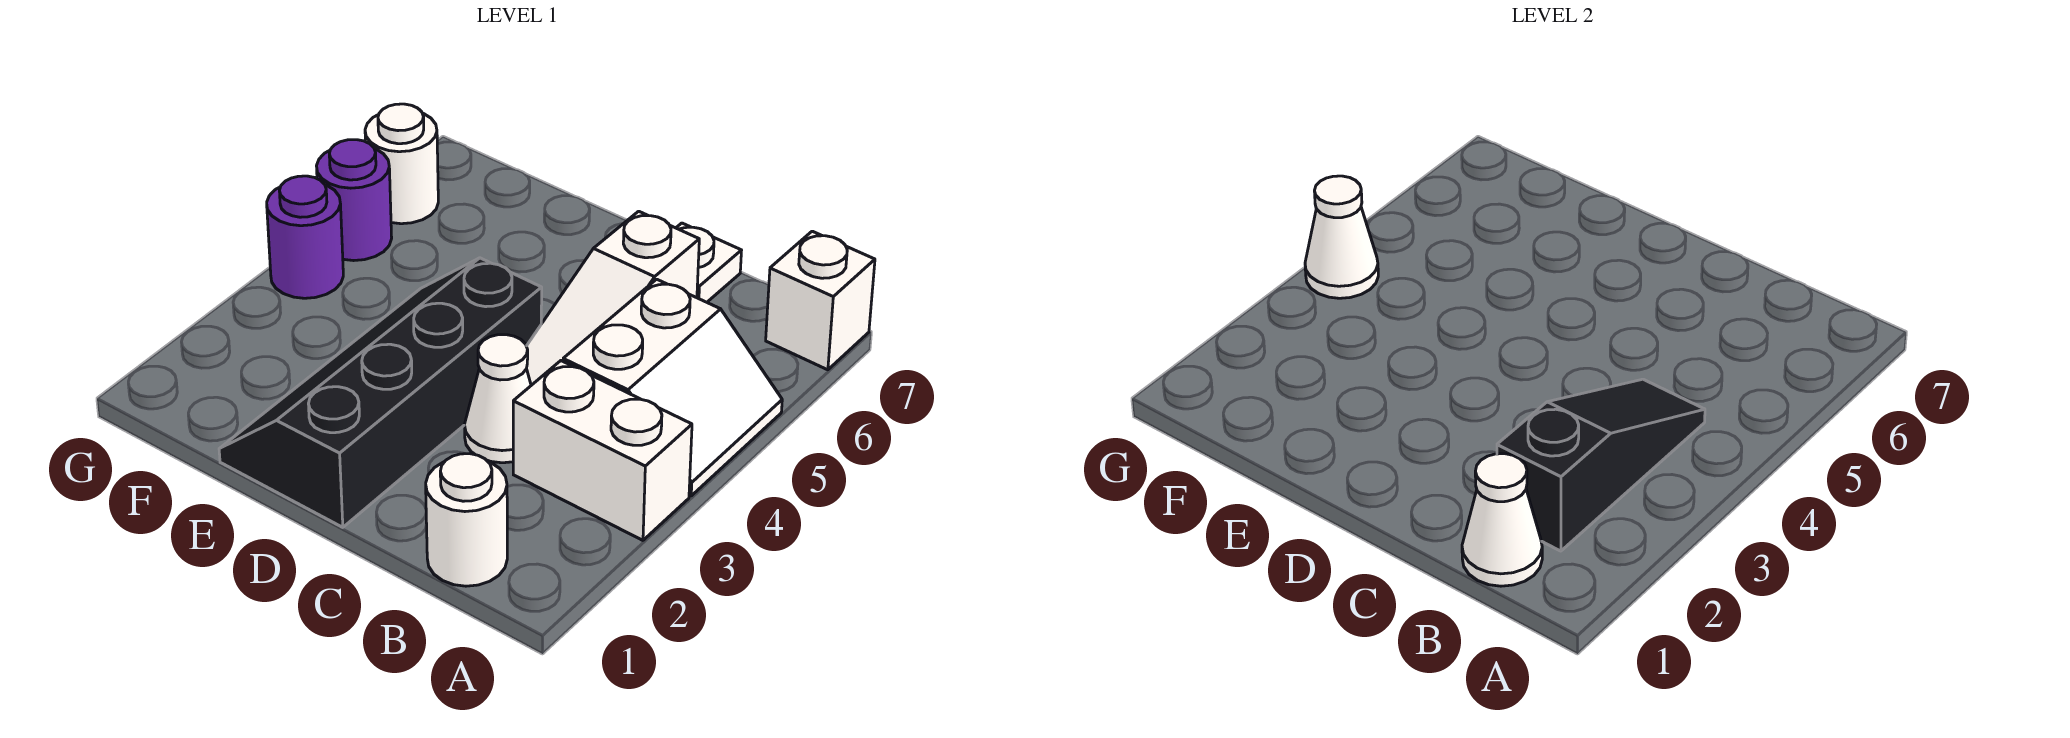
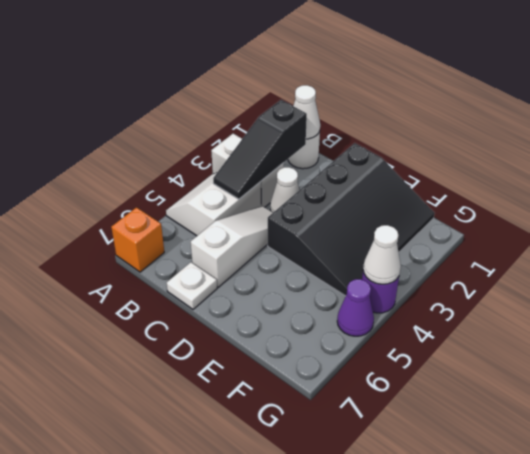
white brick A7 level 1 -> orange brick A7 level 1
black slope D1:E4 level 1 top D -> black slope D1:F4 level 1 top D
purple round brick G5 level 1 -> purple cone G5 level 1
white round brick G6 level 1 -> none

